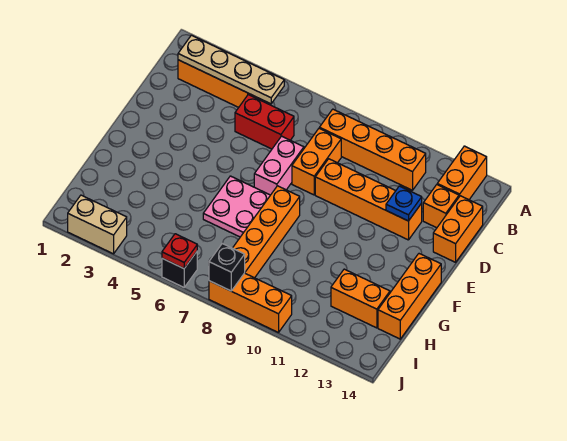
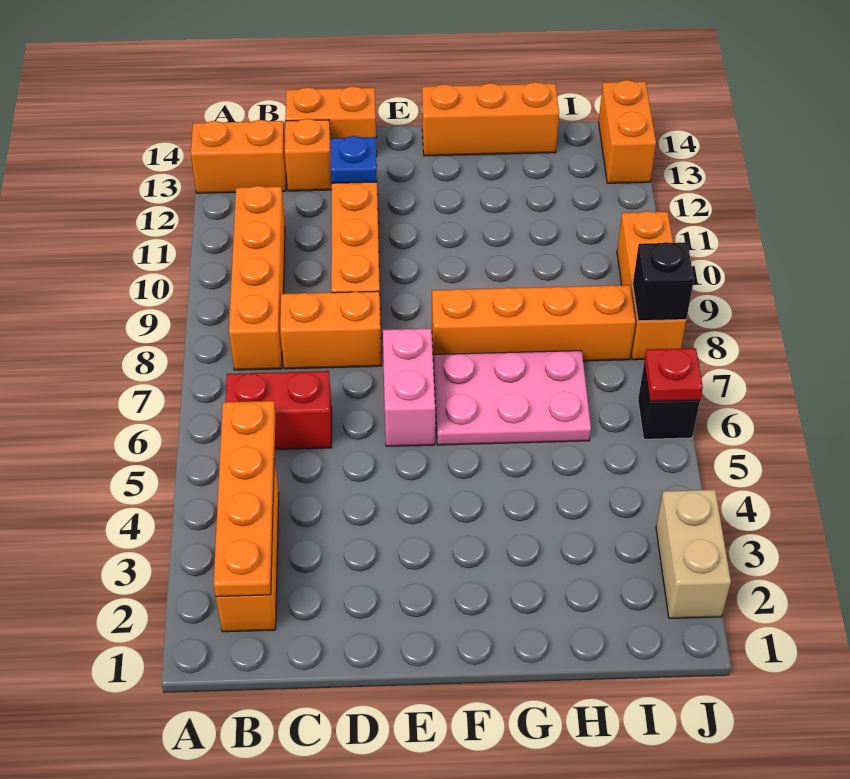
tan plate B2:B5 level 2 -> orange plate B2:B5 level 2
red brick C5:C6 level 1 -> red brick B6:C6 level 1
pink brick D7:E7 level 1 -> pink brick E6:E7 level 1
pink plate F6:G7 level 1 -> pink plate F6:H7 level 1
orange brick H12:H13 level 1 -> orange brick J13:J14 level 1

